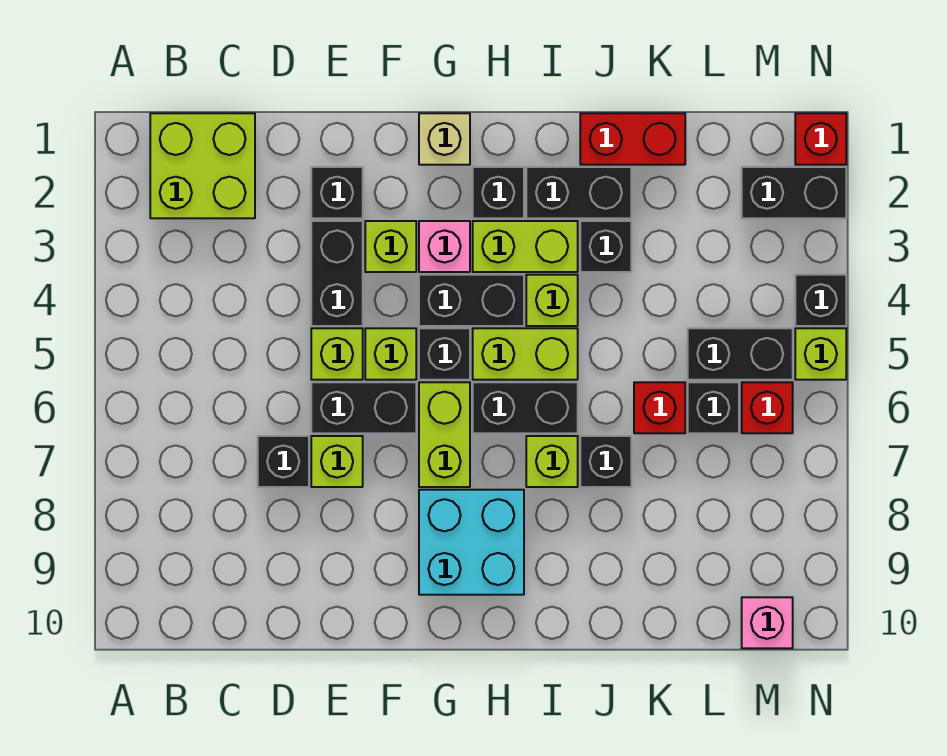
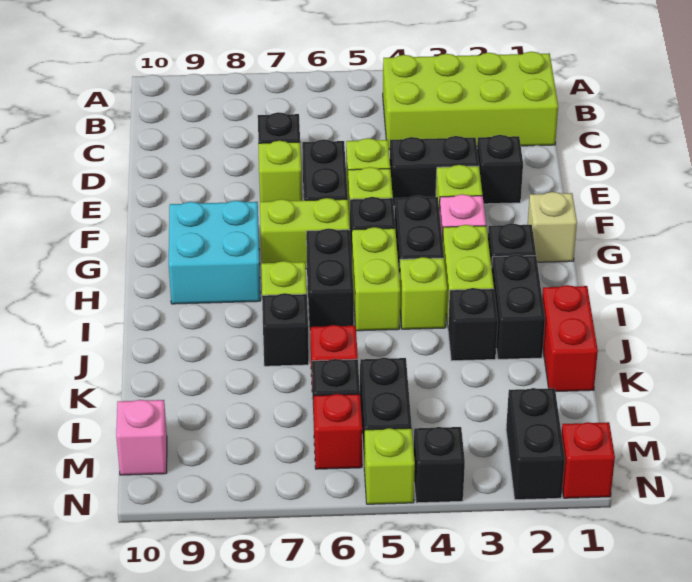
lime brick B1:C2 level 1 -> lime brick B1:C4 level 1

